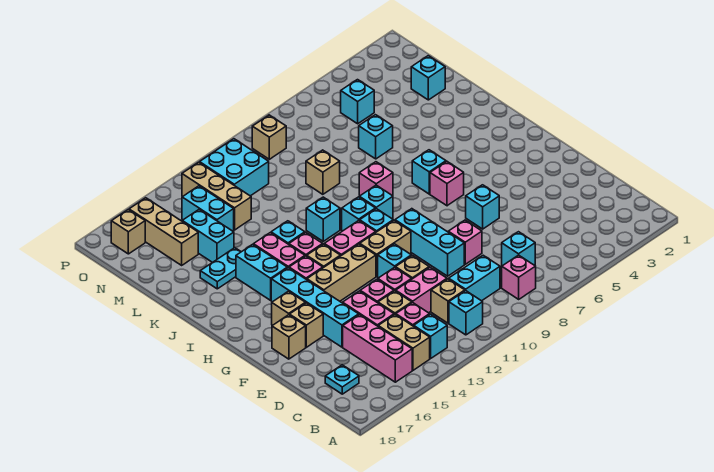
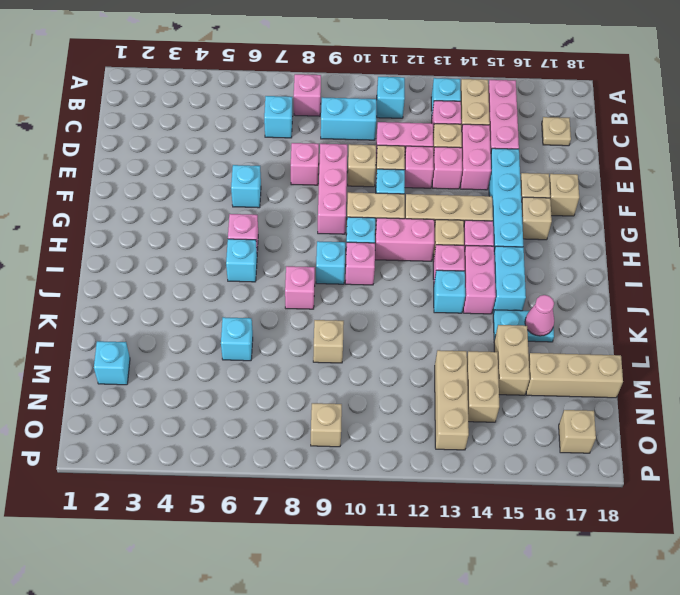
tan brick C11 level 1 -> tan brick E10 level 1
cyan plate C17 level 1 -> tan plate C17 level 1
cyan brick E9:G9 level 1 -> pink brick E9:G9 level 1
cyan brick I10 level 1 -> pink brick I10 level 1
cyan brick J11 level 1 -> none
none -> pink cone K16 level 2
cyan brick L15:M15 level 1 -> tan brick L15:M15 level 1
cyan brick M14:N14 level 1 -> tan brick M14:N14 level 1
tan brick M16:O16 level 1 -> tan brick M16:M18 level 1
cyan brick N5 level 1 -> none
cyan brick N11:O12 level 1 -> none

